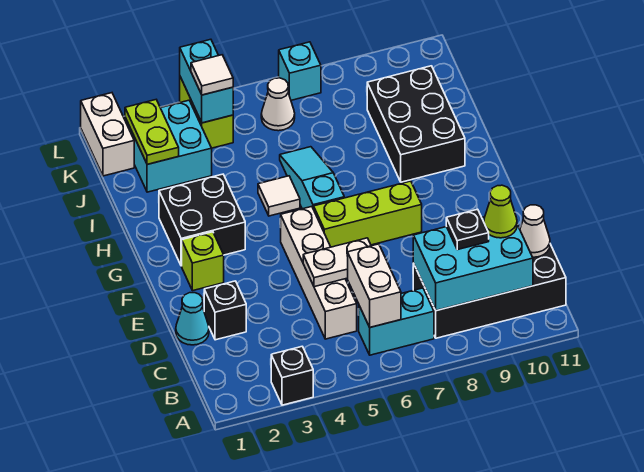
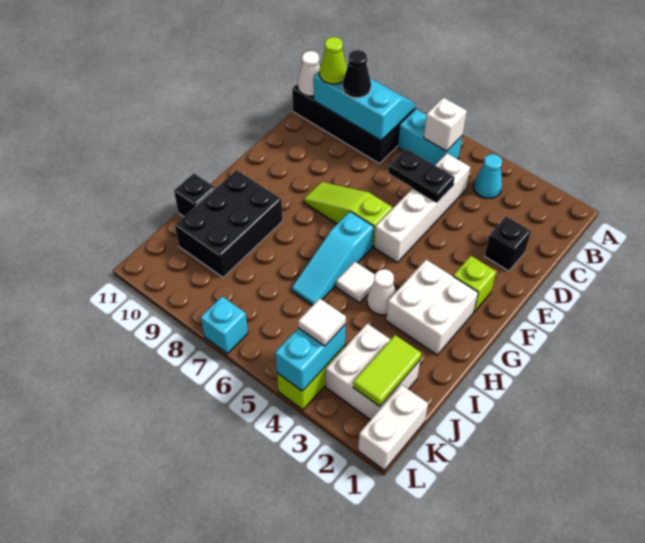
black brick A3 level 1 -> black brick I11 level 1
white brick B6:C6 level 2 -> white brick B6 level 2
cyan brick B8:C10 level 2 -> cyan slope B8:C10 level 2 top C
black plate C9 level 3 -> black cone C9 level 3
cyan cone D1 level 1 -> cyan cone B4 level 1
white plate D5:D6 level 2 -> black plate D5:D6 level 2
lime brick F6:F8 level 1 -> lime slope F6:F8 level 1 top 6
black brick G2:H3 level 1 -> white brick G2:H3 level 1
cyan brick J2:K3 level 1 -> white brick J2:K3 level 1
lime plate J2:K2 level 2 -> lime tile J2:K2 level 2
white cone K6 level 1 -> white cone H4 level 1

